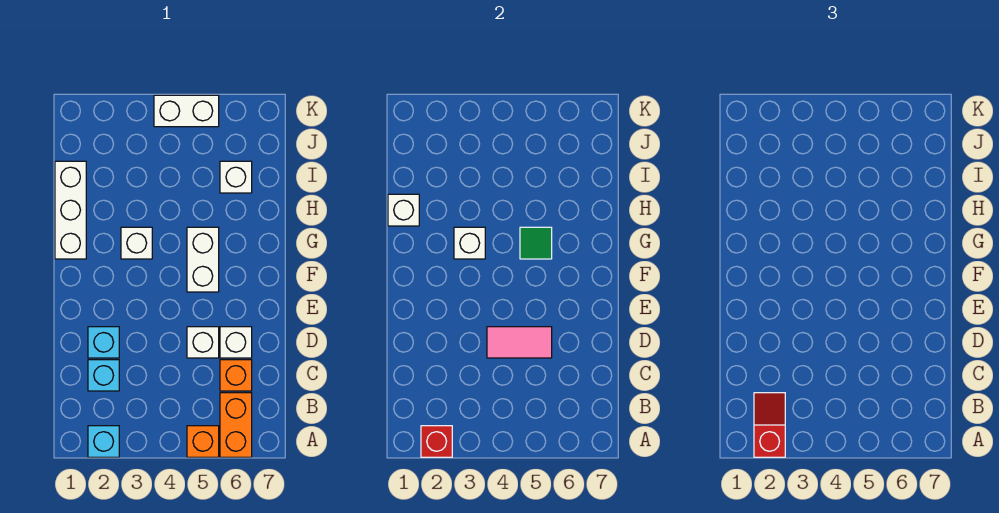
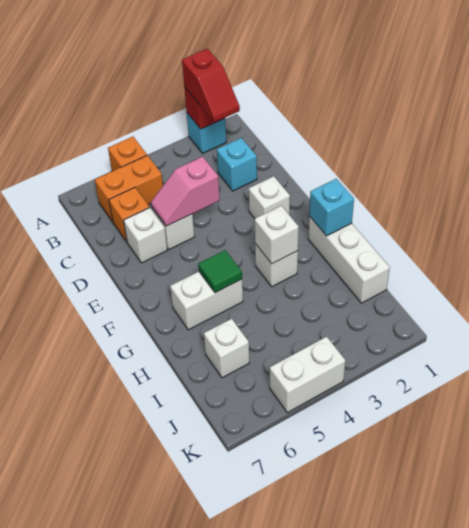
orange brick A6:B6 level 1 -> orange brick B5:B6 level 1
cyan brick D2 level 1 -> cyan brick G1 level 2
pink tile D4:D5 level 2 -> pink slope D4:D5 level 2 top 4
white brick F5:G5 level 1 -> white brick G5:G6 level 1
white brick H1 level 2 -> white brick E2 level 1

